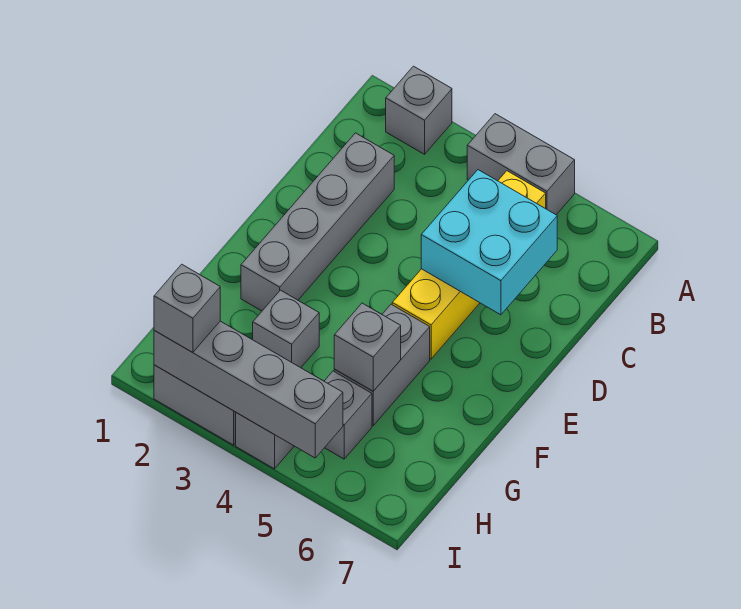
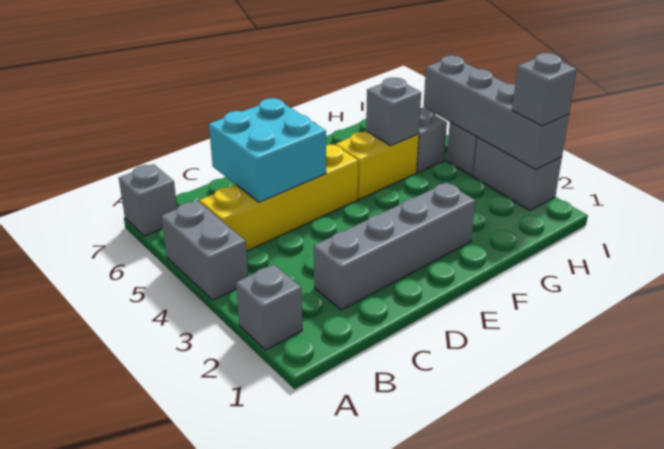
grey brick F5:G5 level 1 -> yellow brick F5:G5 level 1
grey brick G3 level 1 -> grey brick A7 level 1

